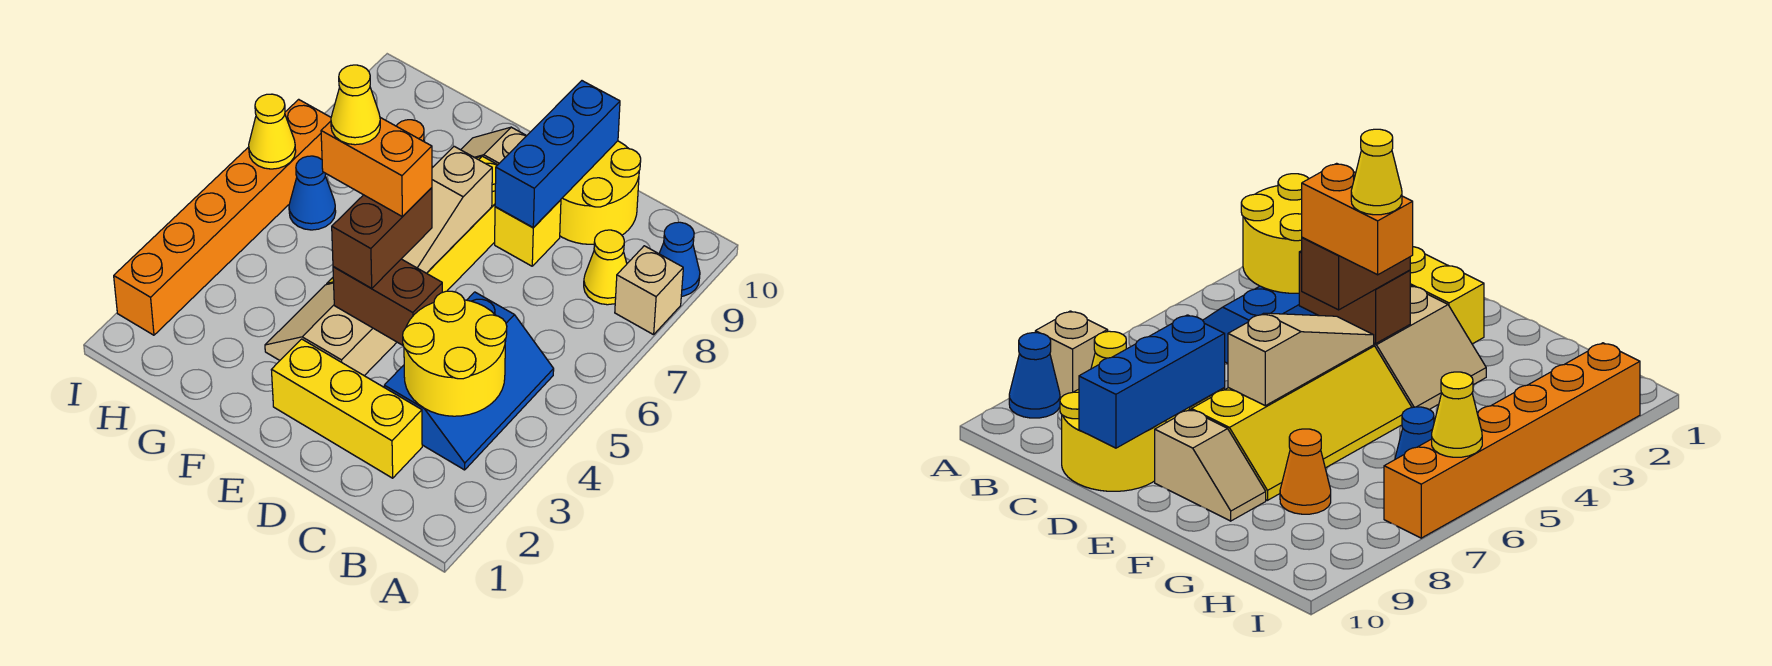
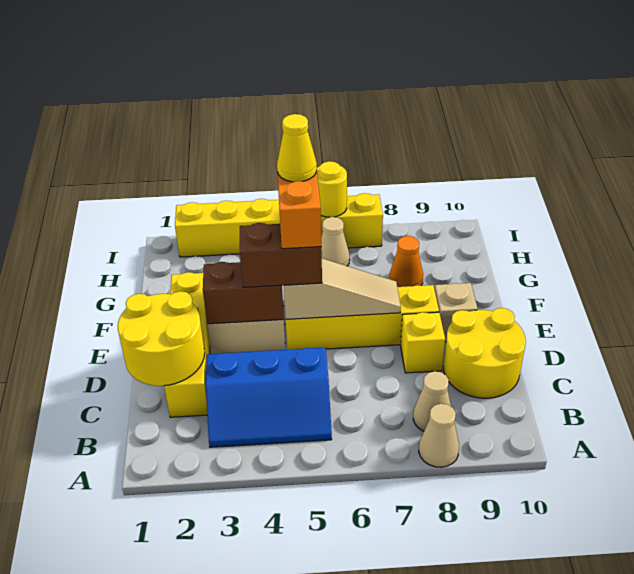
tan brick A8 level 1 -> tan cone A8 level 1
blue cone A9 level 1 -> none
yellow round brick B3:C4 level 2 -> yellow round brick C1:D2 level 2
yellow cone B8 level 1 -> tan cone B8 level 1
yellow brick C2:E2 level 1 -> yellow brick C2:F2 level 1
brown brick D4:E4 level 2 -> brown brick E3:E4 level 2
blue brick D8:D10 level 2 -> none
tan slope E5:E7 level 2 top 7 -> tan slope E5:E7 level 2 top 5
blue cone H6 level 1 -> tan cone H6 level 1
orange brick I2:I7 level 1 -> yellow brick I2:I7 level 1
yellow cone I6 level 2 -> yellow round brick I6 level 2

